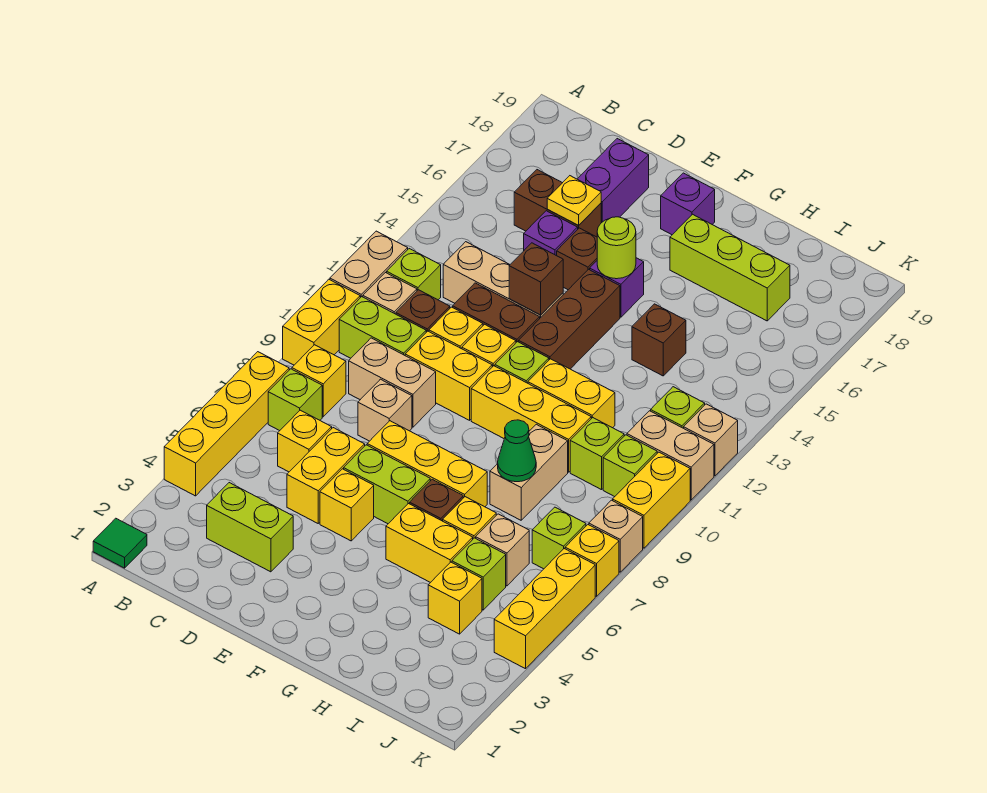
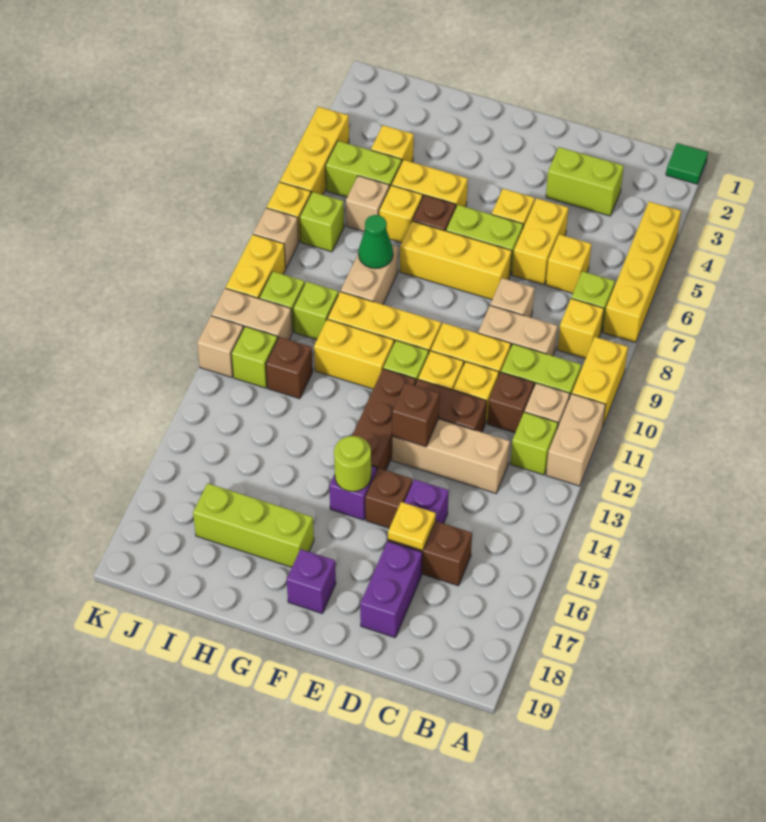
brown brick H14 level 1 -> brown brick I12 level 1
lime brick I5 level 1 -> lime brick I5:J5 level 1

